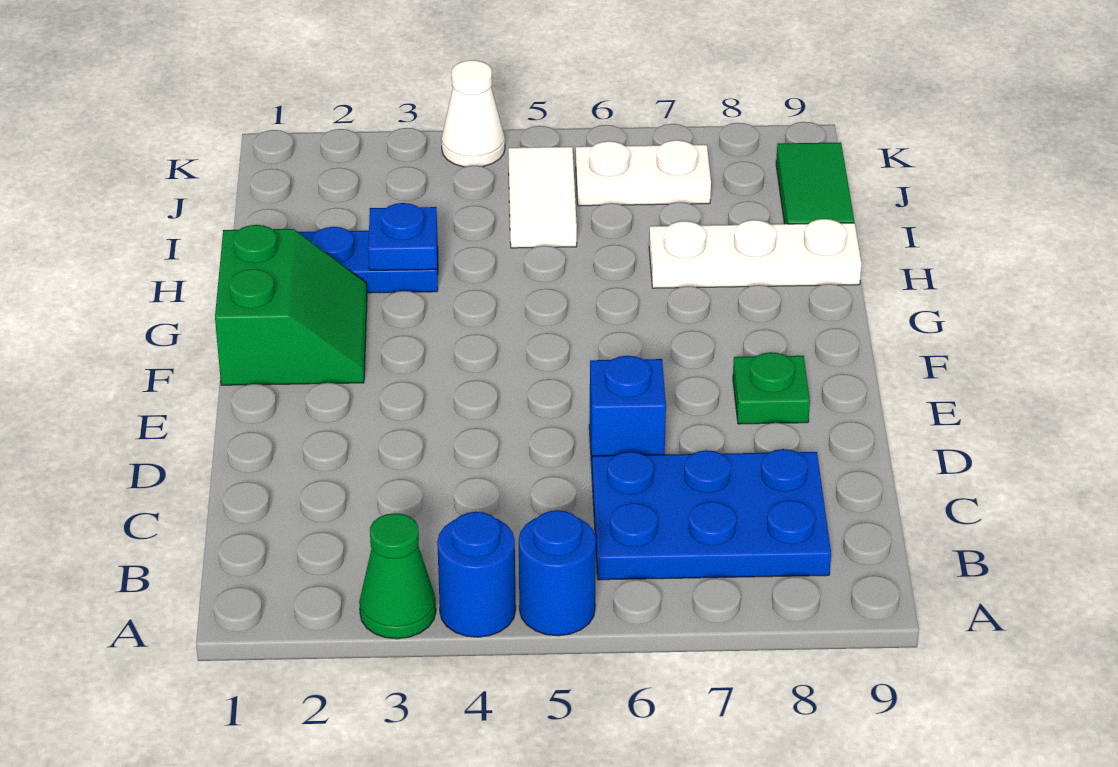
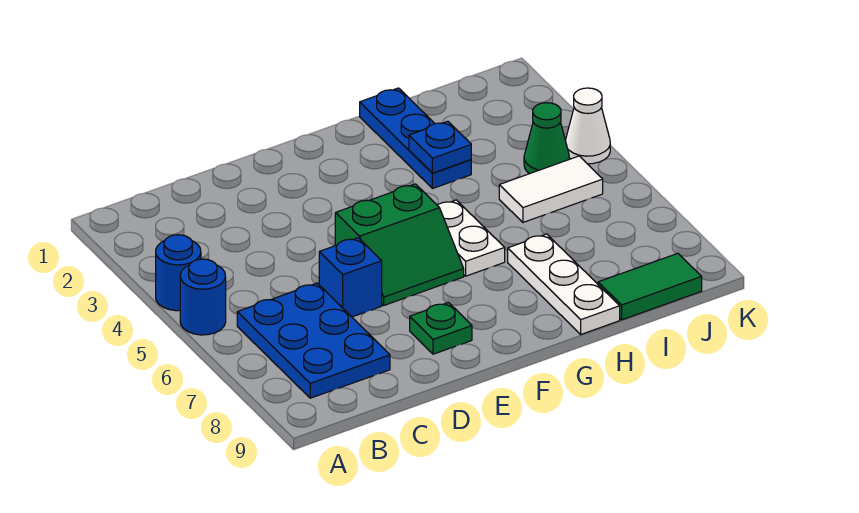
green cone A3 level 1 -> green cone J4 level 1
green slope F1:G2 level 1 top 1 -> green slope E5:F6 level 1 top 5
white plate J6:J7 level 1 -> white plate G5:G6 level 1

